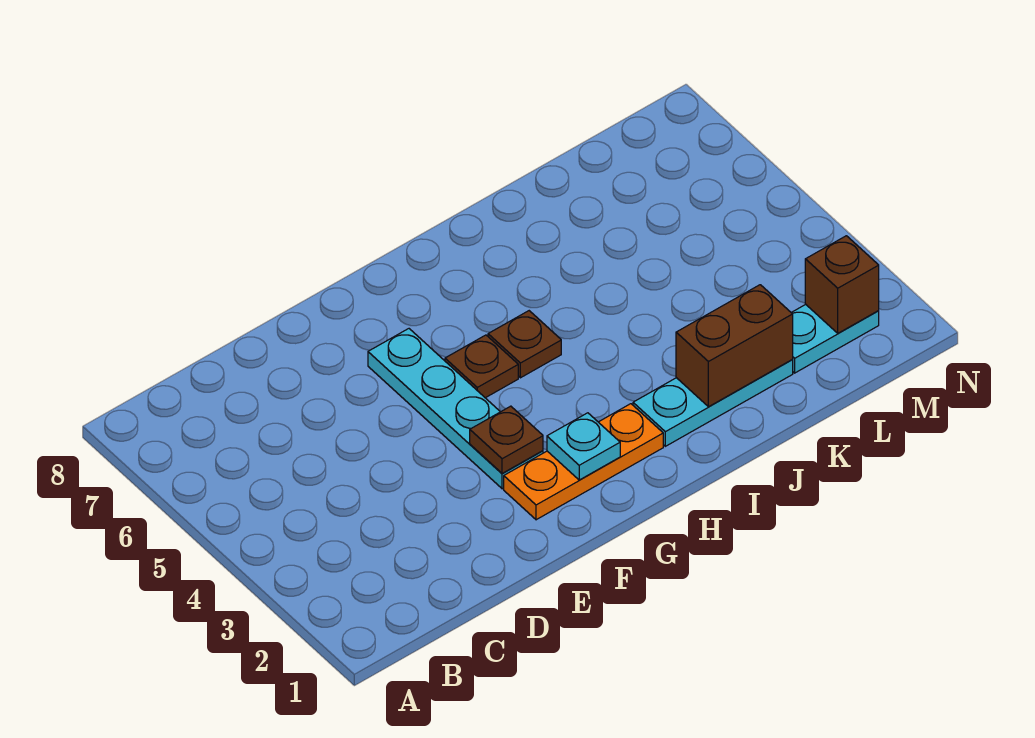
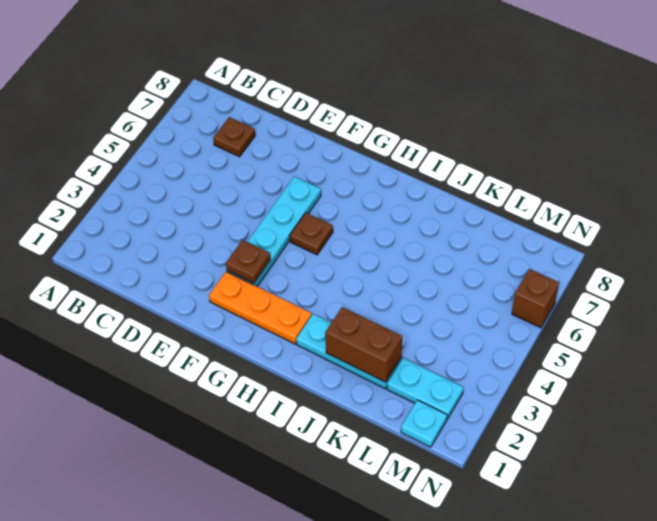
cyan plate G2 level 2 -> cyan plate M1 level 1
brown plate H5 level 1 -> brown plate C7 level 1
brown brick M2 level 2 -> brown brick N6 level 1

